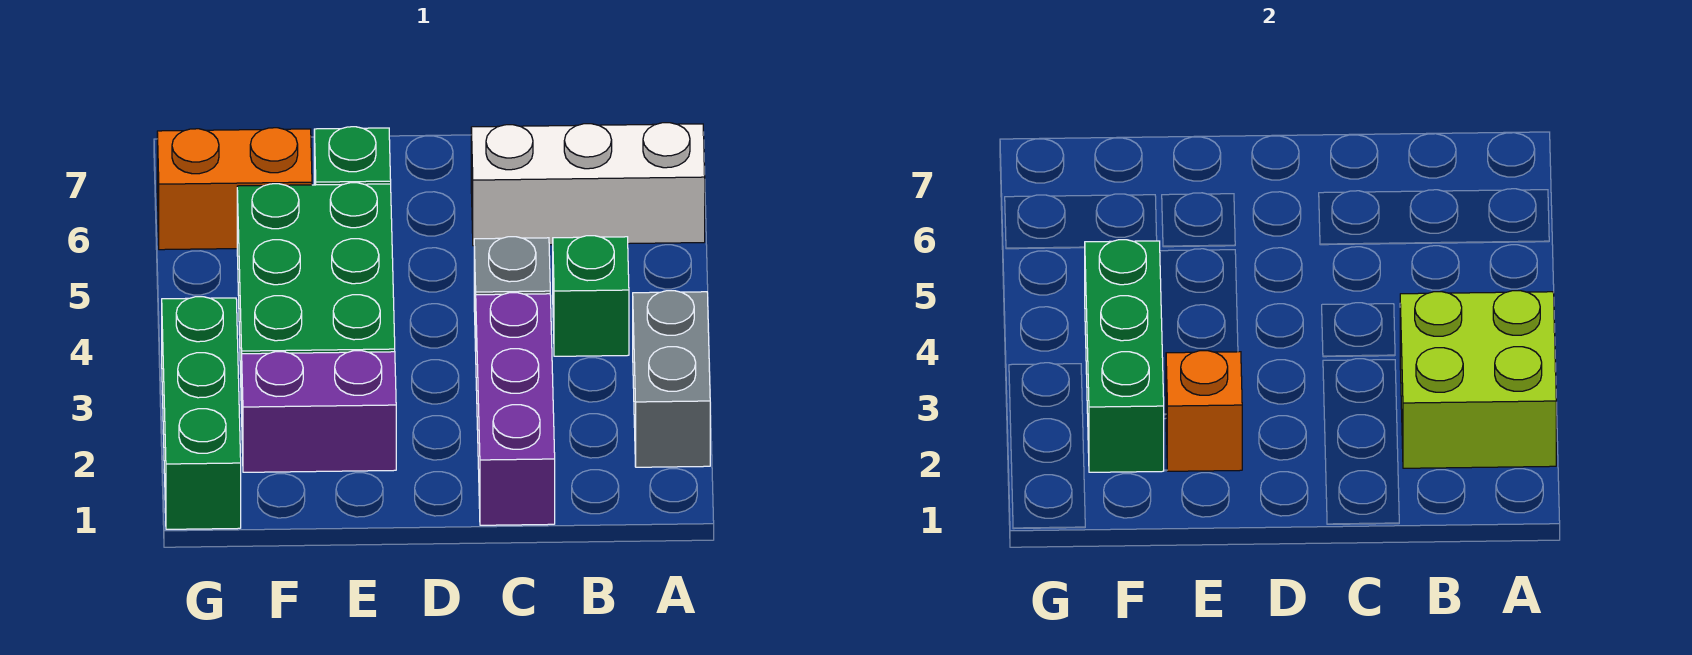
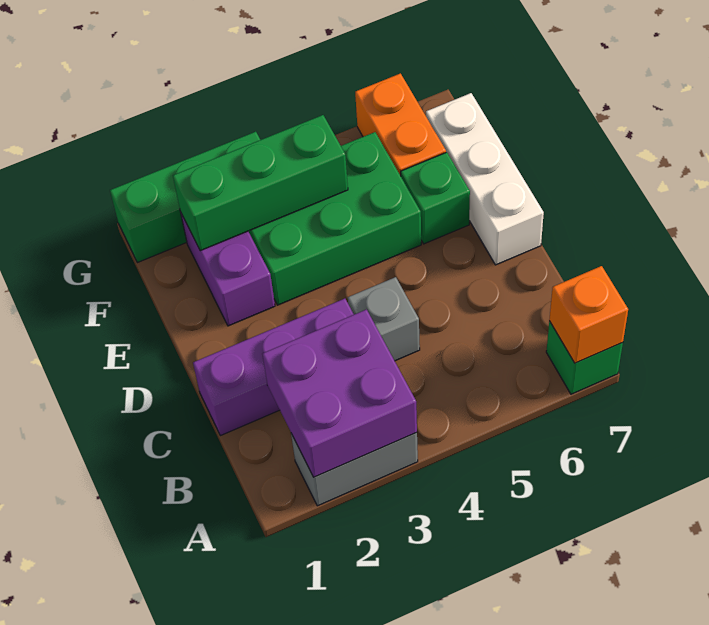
lime brick A2:B3 level 2 -> purple brick A2:B3 level 2
white brick A6:C6 level 1 -> white brick D7:F7 level 1
green brick B4 level 1 -> green brick A7 level 1
orange brick E2 level 2 -> orange brick A7 level 2

